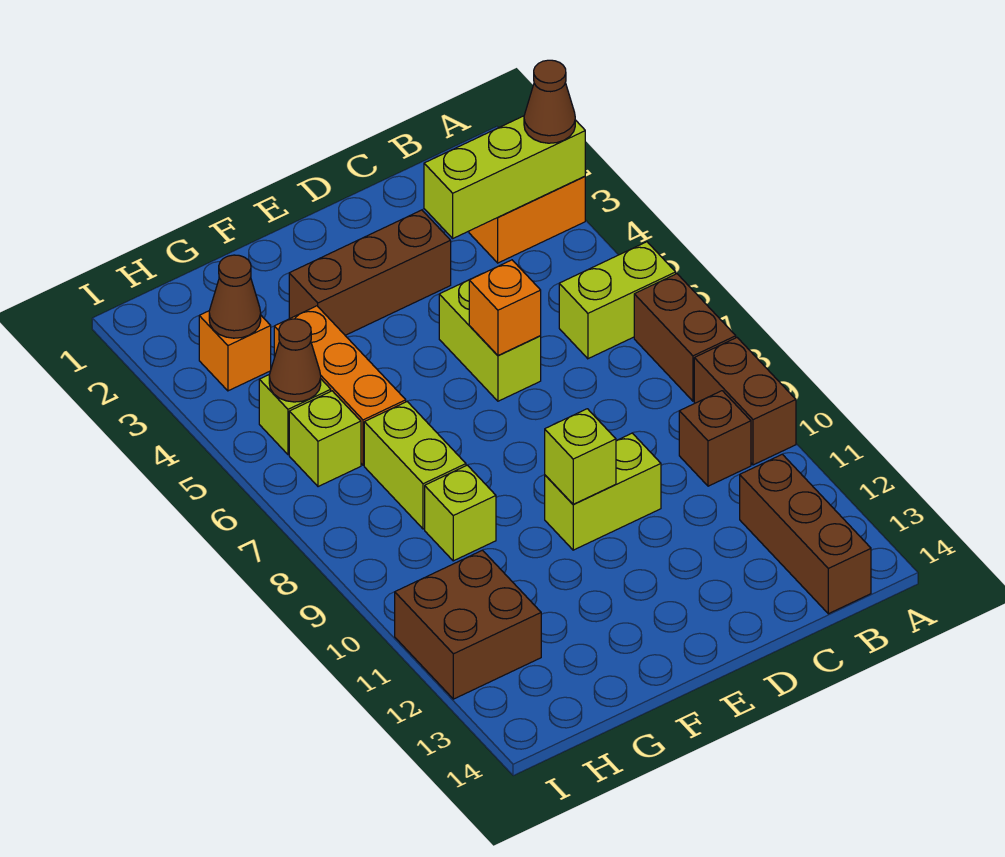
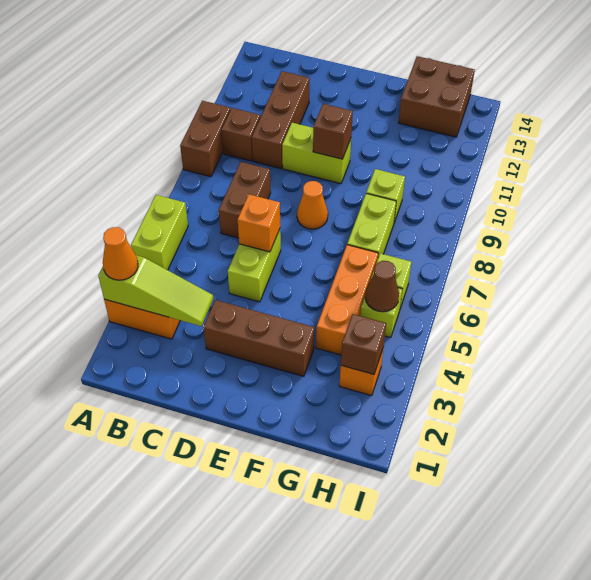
lime brick A3:C3 level 2 -> lime slope A3:C3 level 2 top A
brown cone A3 level 3 -> orange cone A3 level 3
lime brick A6:B6 level 1 -> lime brick A5:A6 level 1
brown brick A7:A8 level 1 -> brown brick C7:C8 level 1
brown brick B12:B14 level 1 -> brown brick C10:C12 level 1
none -> orange cone E8 level 1
lime brick E10 level 2 -> brown brick E10 level 2
brown cone H3 level 2 -> brown brick H3 level 2
brown brick H11:I12 level 1 -> brown brick G13:H14 level 1

